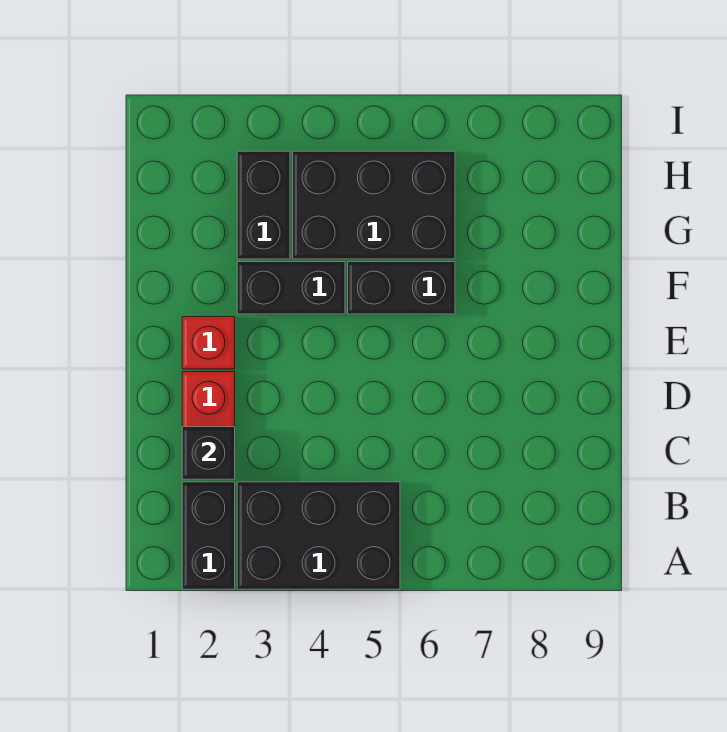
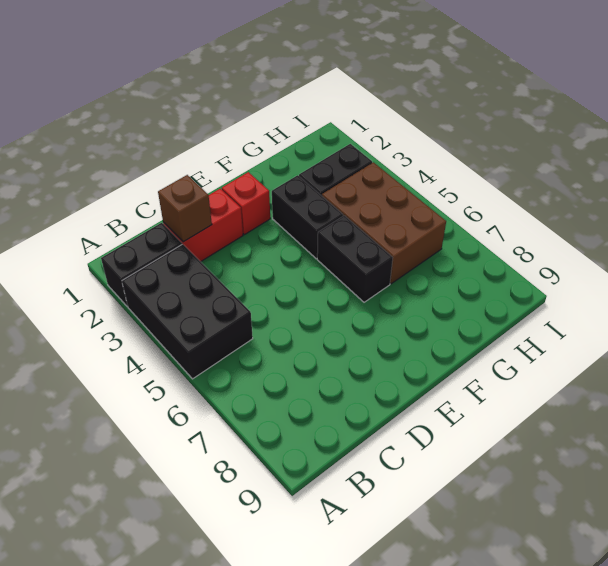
black brick C2 level 2 -> brown brick C2 level 2
black brick G4:H6 level 1 -> brown brick G4:H6 level 1

